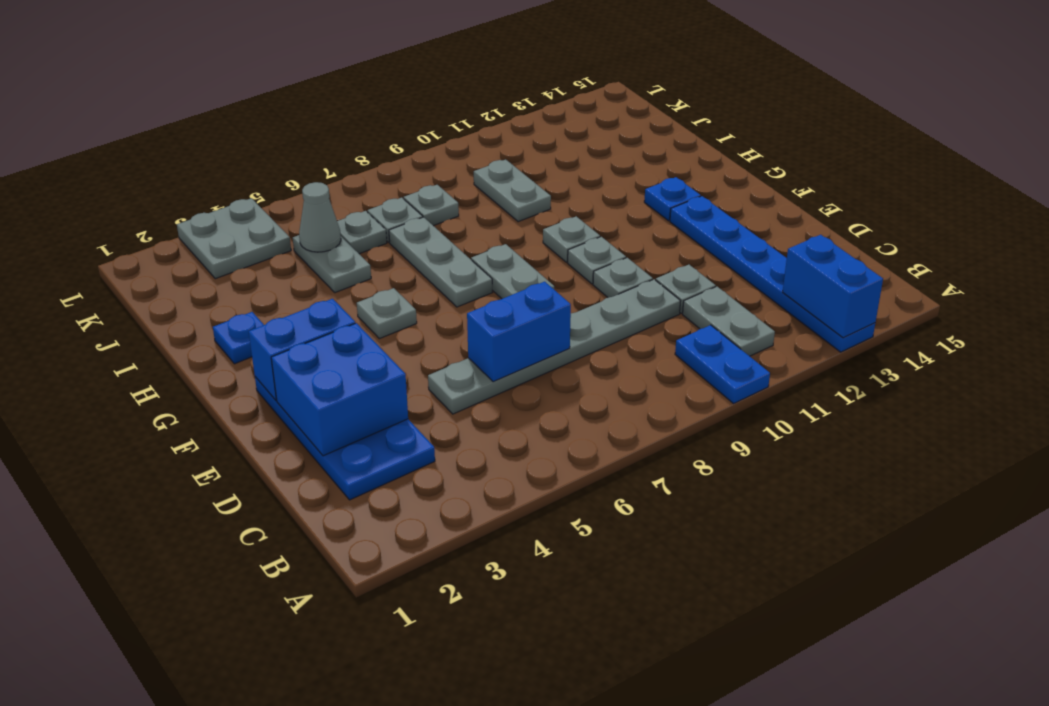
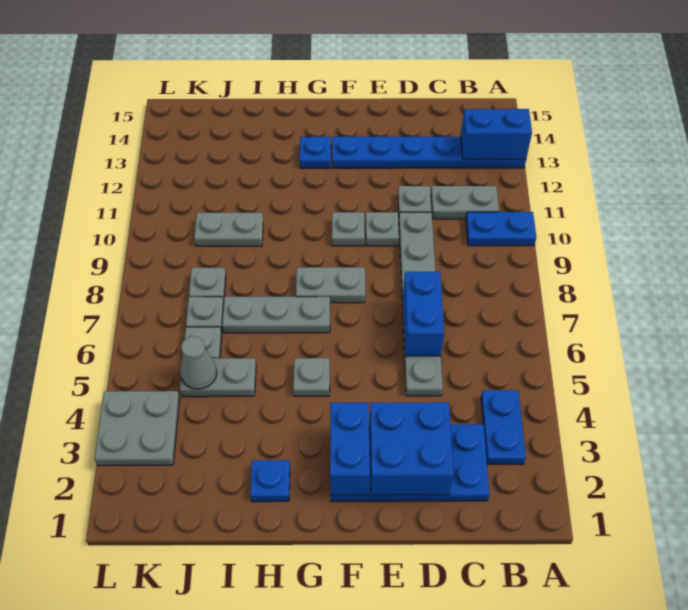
none -> blue plate B3:B4 level 1
grey plate G10 level 1 -> none

